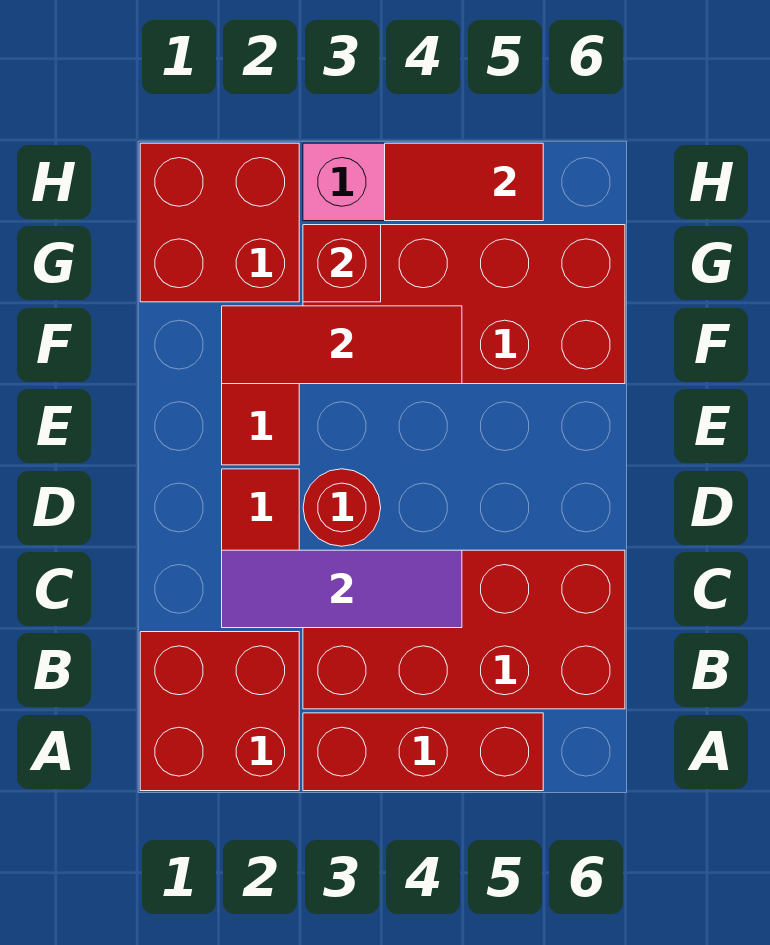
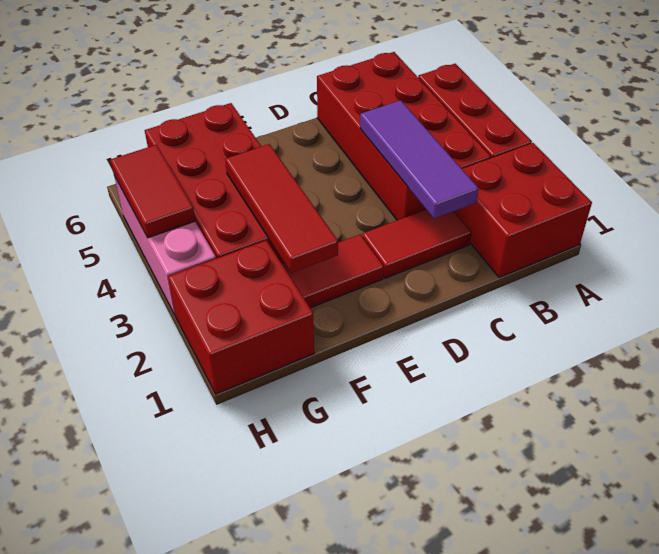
red round brick D3 level 1 -> none
red brick G3 level 2 -> none

